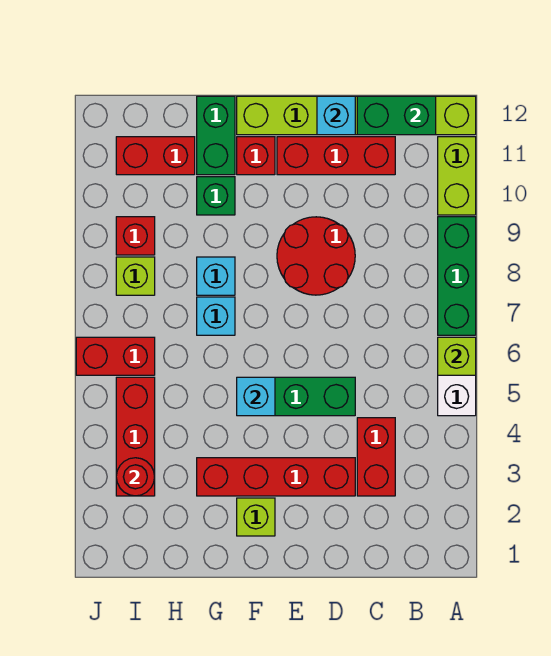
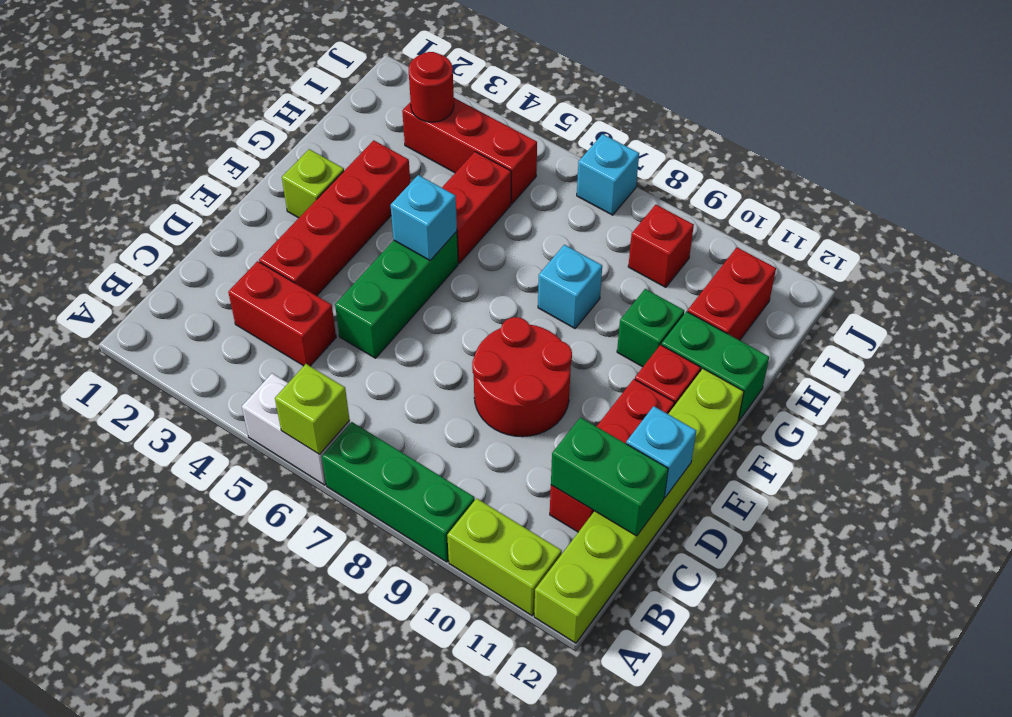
green brick B12:C12 level 2 -> green brick C11:C12 level 2
cyan brick G7 level 1 -> cyan brick J7 level 1
red brick I6:J6 level 1 -> red brick G5:H5 level 1
lime brick I8 level 1 -> none

